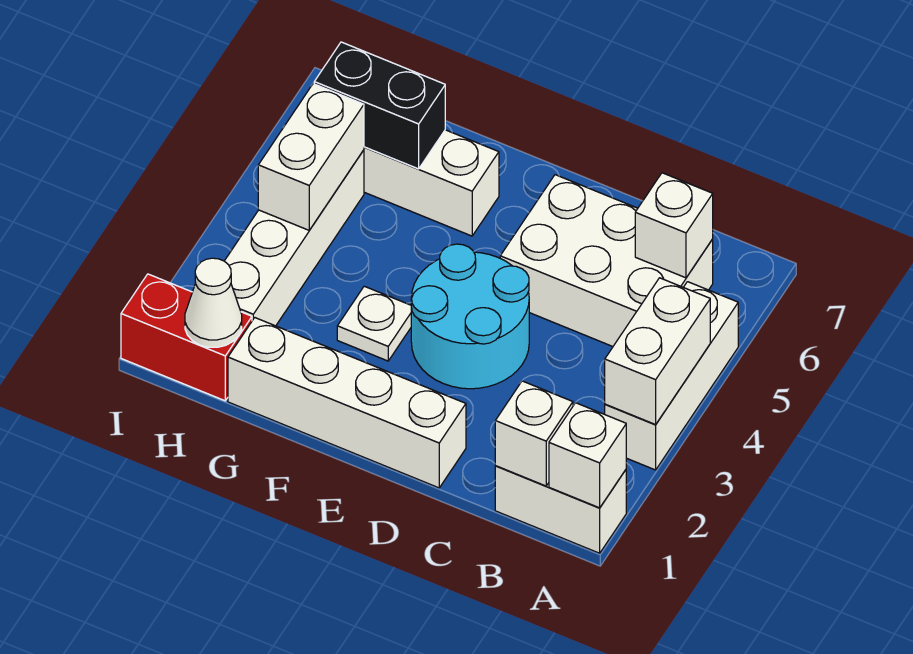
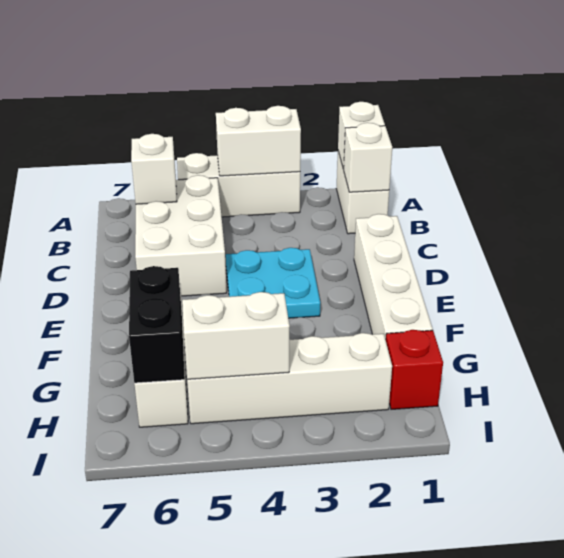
cyan round brick D3:E4 level 1 -> cyan plate D3:E4 level 1
white plate F3 level 1 -> none
red brick H1:I1 level 1 -> red brick H1 level 1
white cone H1 level 2 -> none

